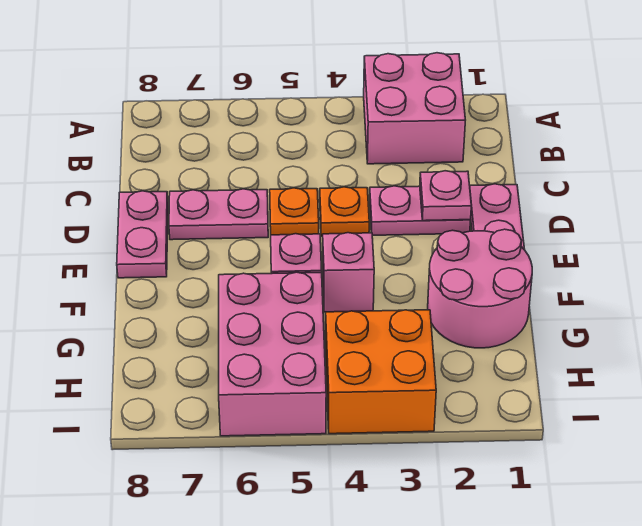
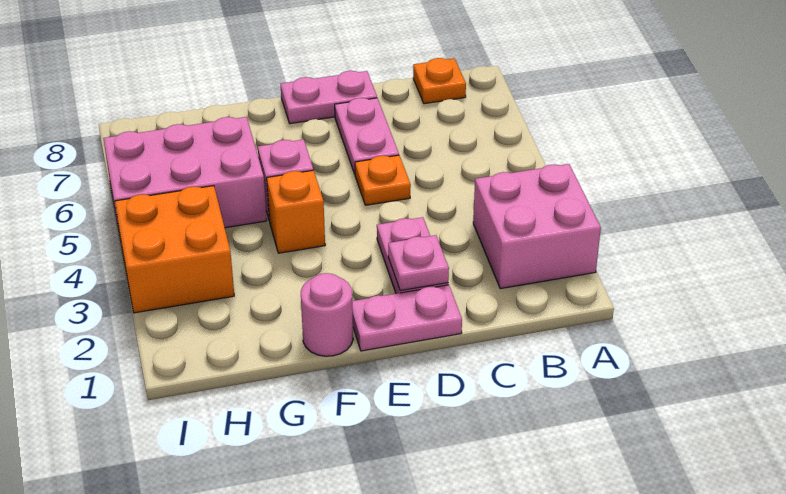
orange plate D4 level 1 -> orange plate B8 level 1
pink round brick F1:G2 level 1 -> pink round brick F1 level 1
pink brick F4 level 1 -> orange brick F4 level 1

